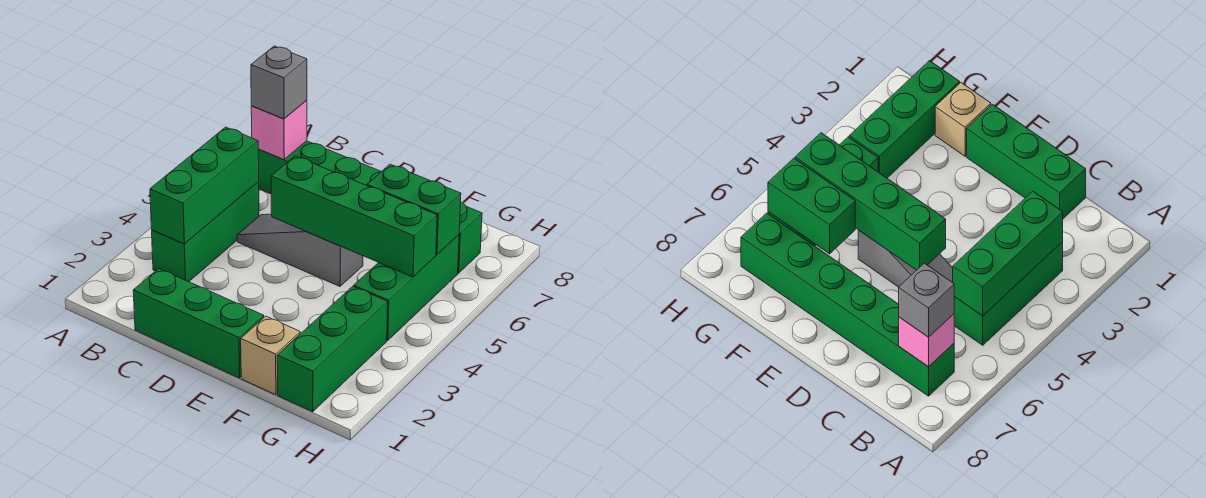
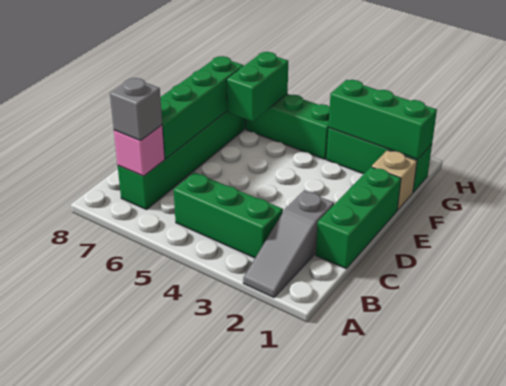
green brick B3:B5 level 2 -> green brick G1:G3 level 2
grey slope C5:E5 level 1 top E -> grey slope A2:C2 level 1 top C
green brick D5:G5 level 2 -> green brick C7:F7 level 2

